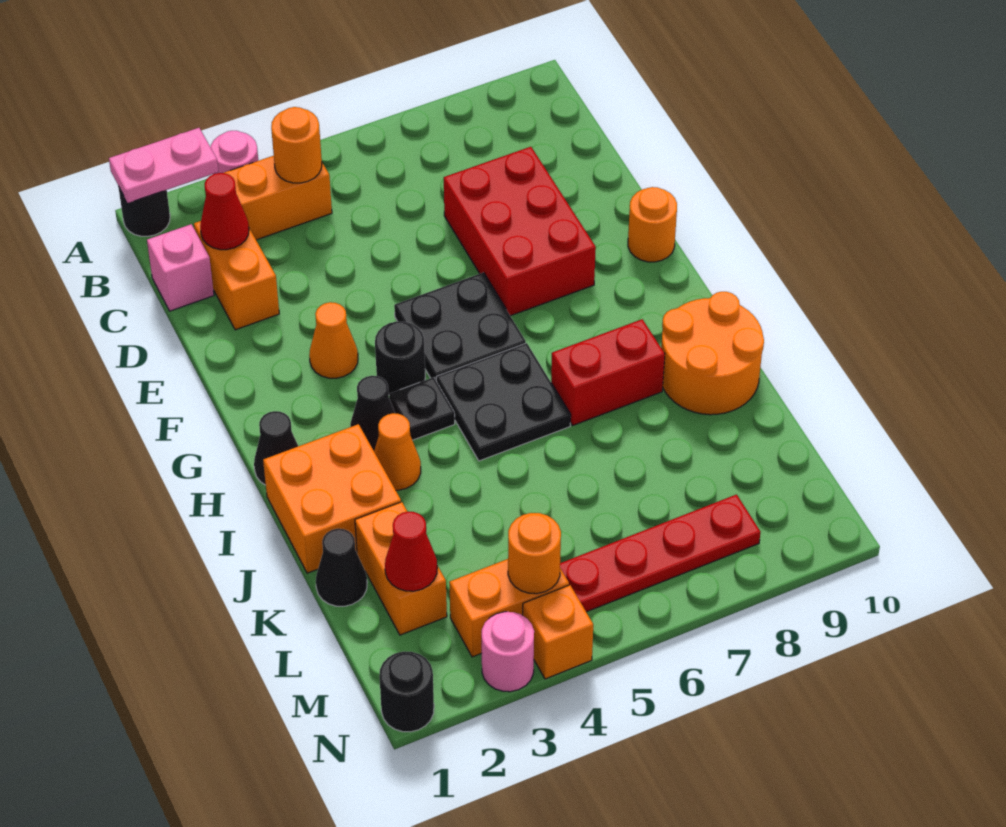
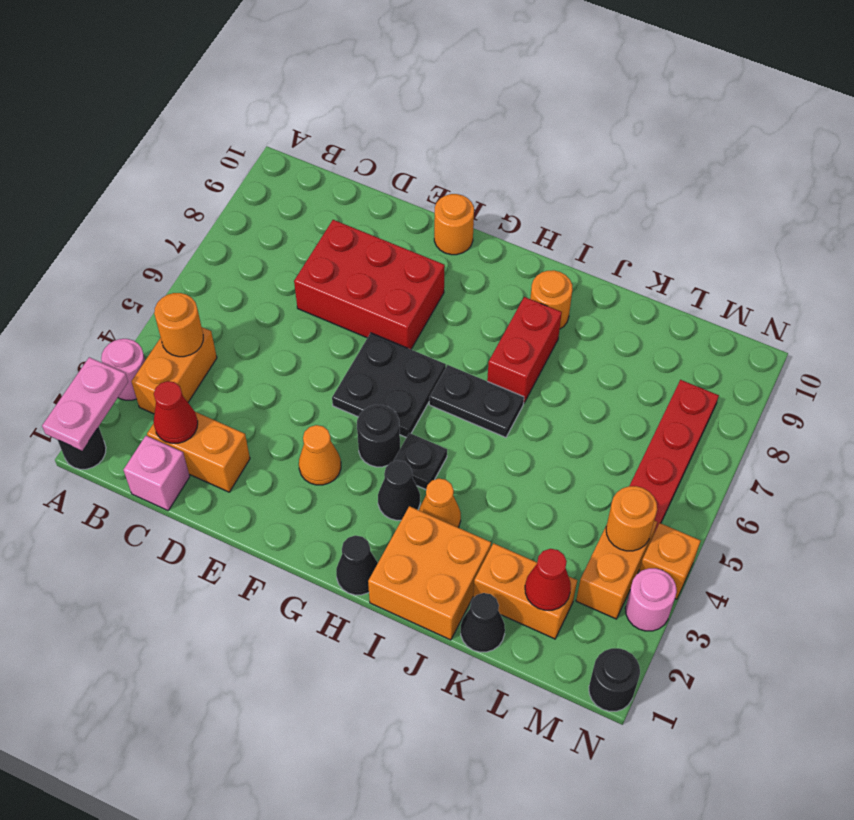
black plate H5:I6 level 1 -> black plate H6:I6 level 1
orange round brick I9:J10 level 1 -> orange round brick I9 level 1

